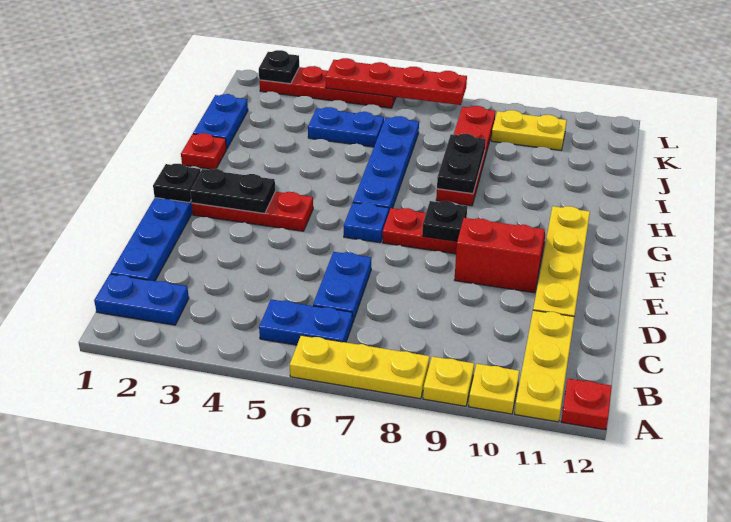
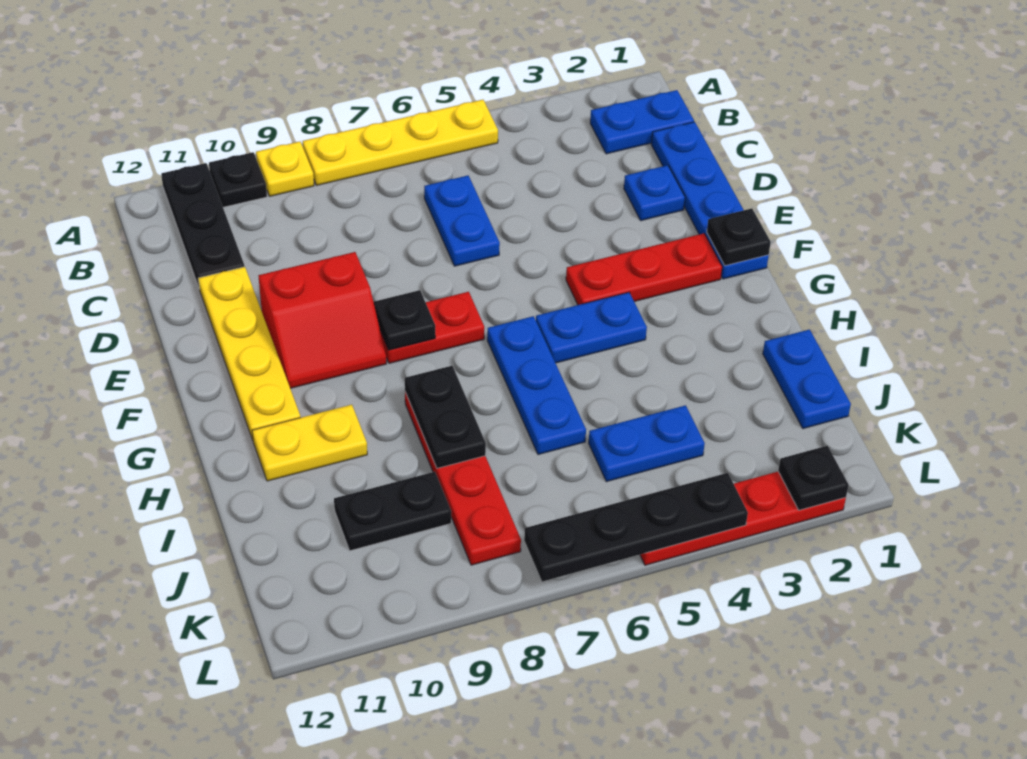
yellow plate A6:A8 level 1 -> yellow plate A5:A8 level 1
yellow plate A10 level 1 -> black plate A10 level 1
yellow plate A11:C11 level 1 -> black plate A11:C11 level 1
red plate A12 level 1 -> none
blue plate B5:B6 level 1 -> blue plate G4:G5 level 1
black plate F2:F3 level 2 -> black plate J9:J10 level 1
blue plate F6 level 1 -> blue plate D2 level 1
blue plate G6:J6 level 1 -> blue plate G6:I6 level 1
red plate H1 level 1 -> none
yellow plate K9:K10 level 1 -> yellow plate H10:H11 level 1
red plate L4:L7 level 2 -> black plate L4:L7 level 2

